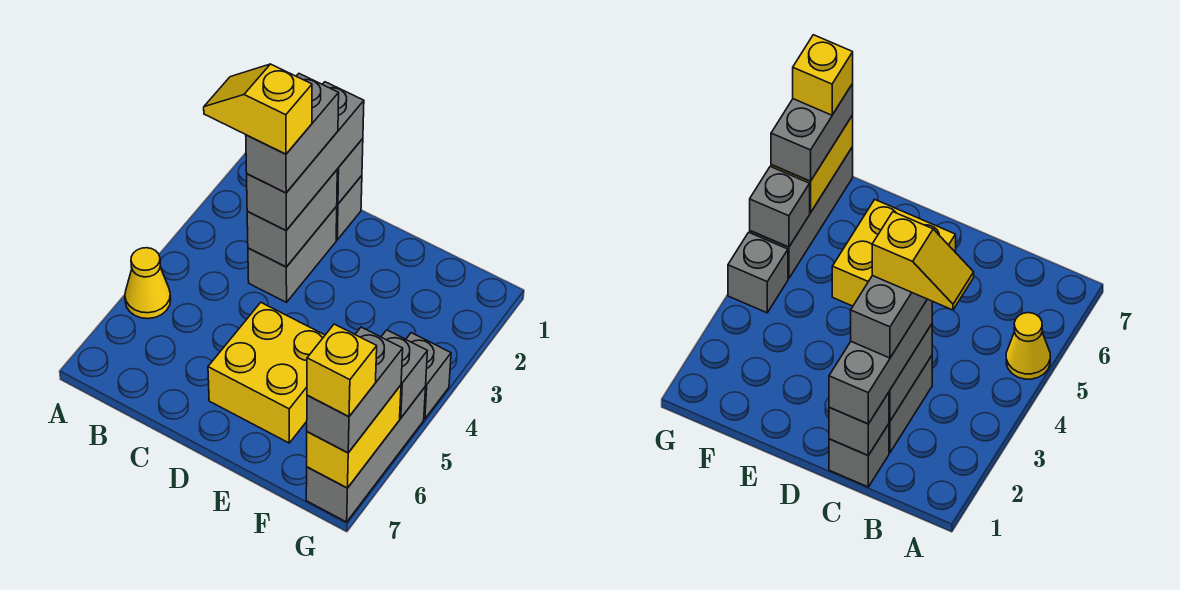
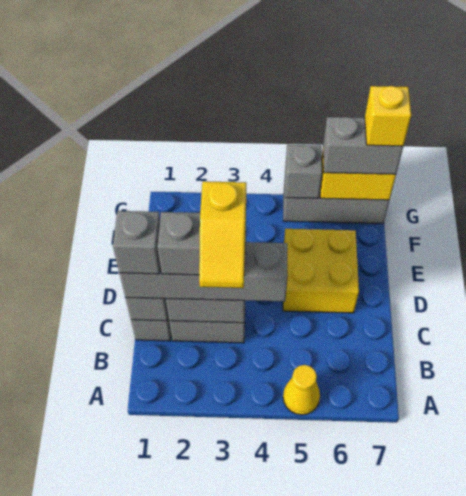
grey brick C1:C3 level 3 -> grey brick C1:C4 level 3
grey brick G4 level 1 -> grey brick C1 level 4

